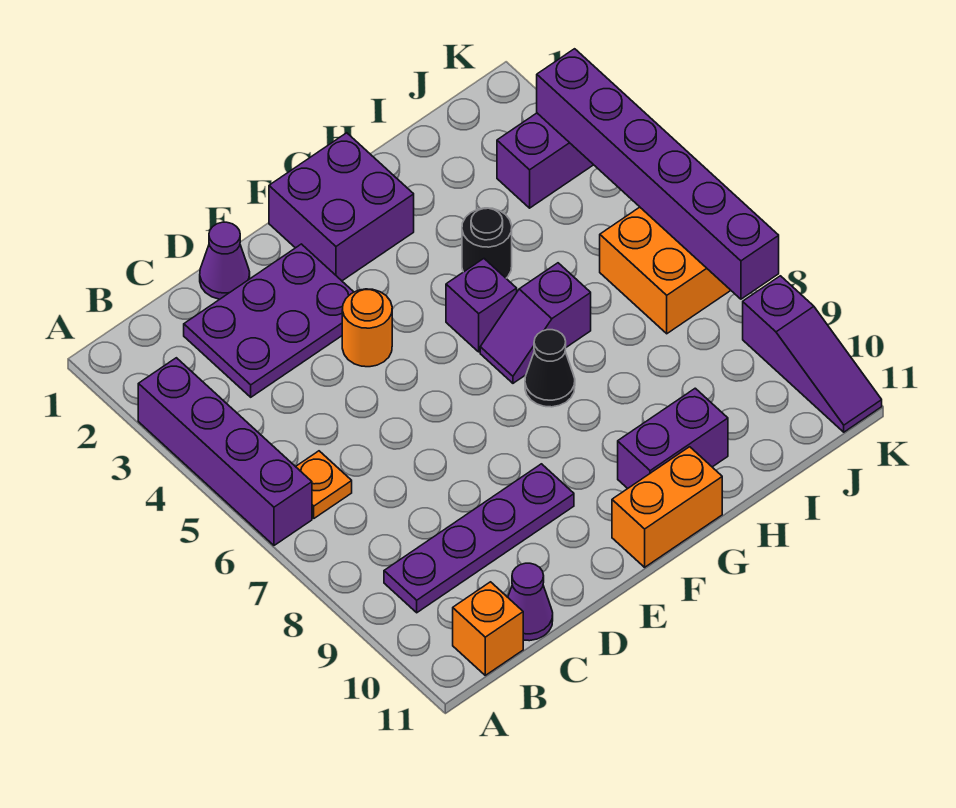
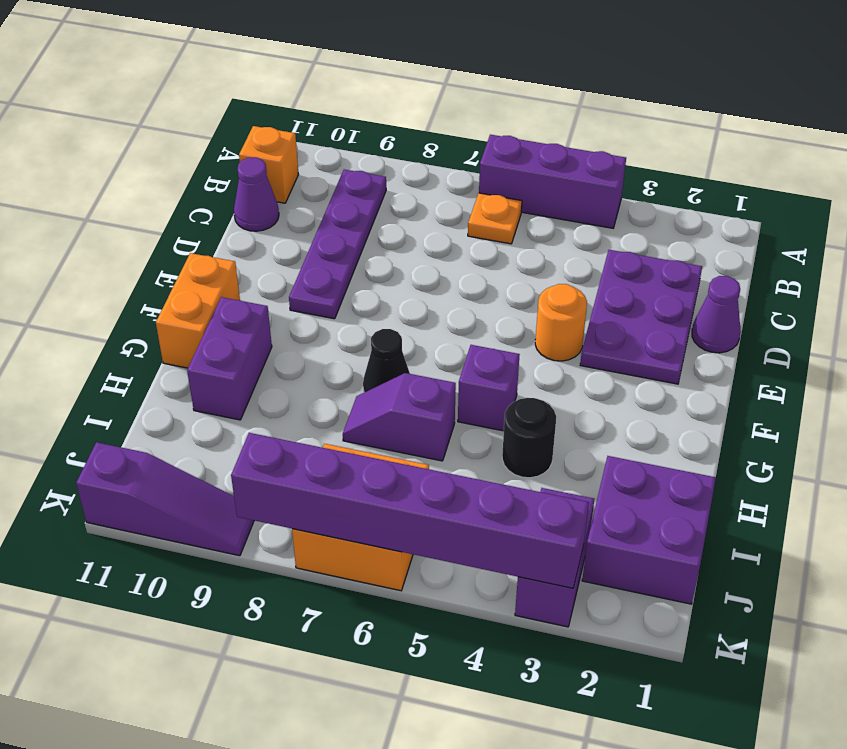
purple brick A3:A6 level 1 -> purple brick A4:A6 level 1
purple brick F1:G2 level 1 -> purple brick I1:J2 level 1
purple slope G6:H6 level 1 top H -> purple slope H6:H7 level 1 top 6
purple slope K9:K11 level 1 top 9 -> purple slope K9:K11 level 1 top 11

